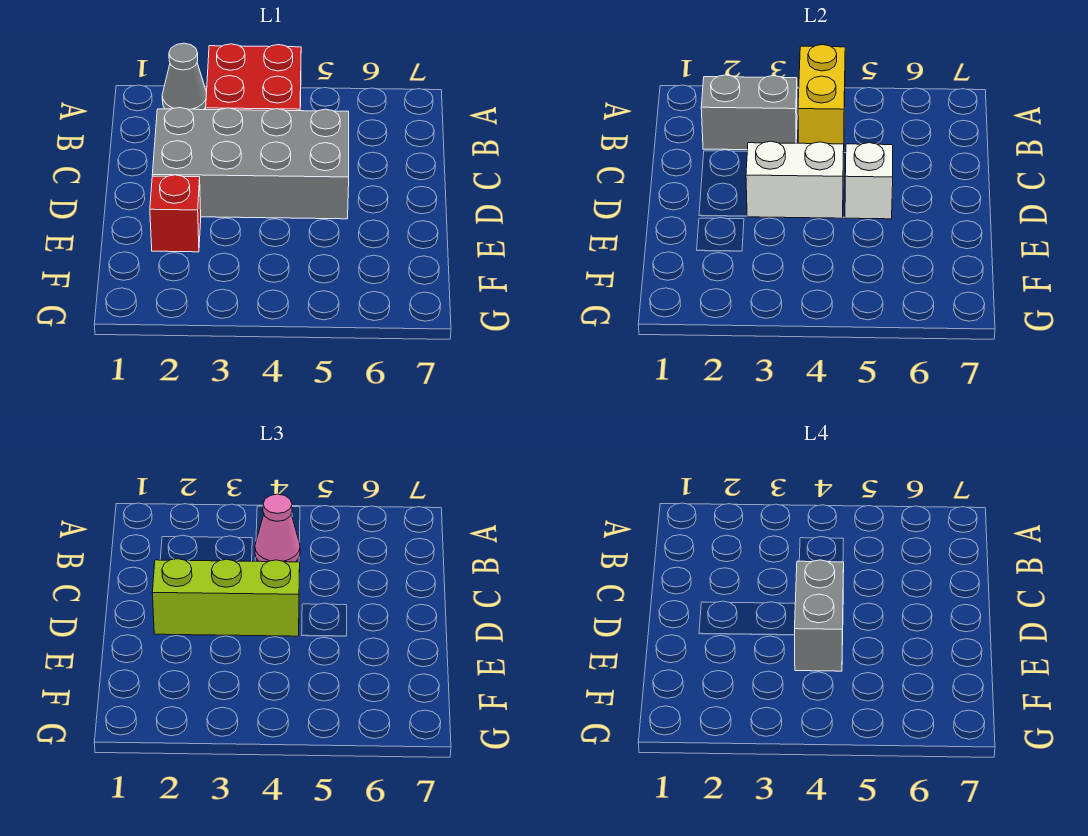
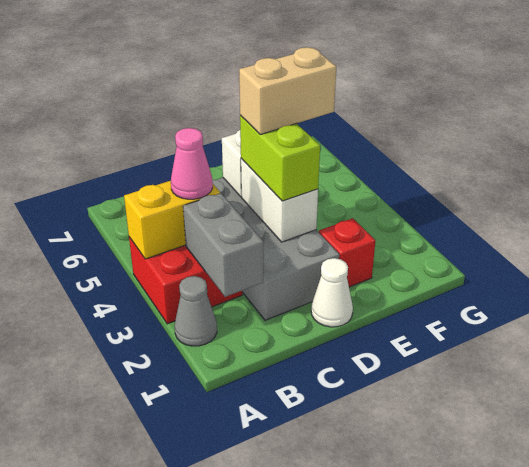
none -> white cone D1 level 1
lime brick D2:D4 level 3 -> lime brick D3:D4 level 3
grey brick D4:E4 level 4 -> tan brick D4:E4 level 4

